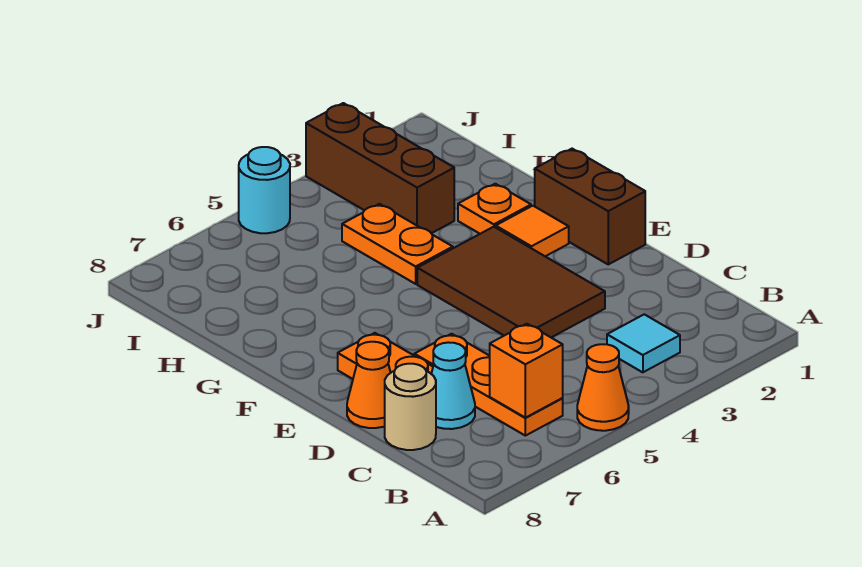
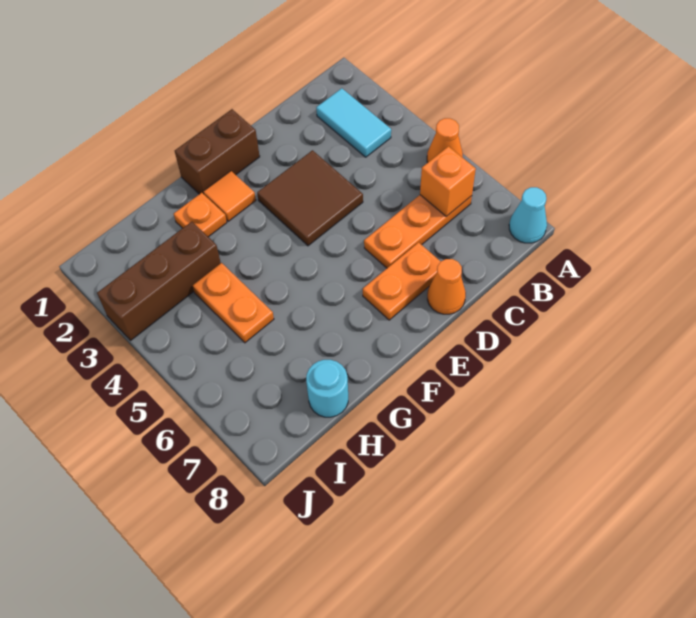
cyan tile B3 level 1 -> cyan tile B2:B3 level 1
cyan cone C7 level 1 -> cyan cone A8 level 1
tan round brick C8 level 1 -> none
brown tile D3:F4 level 1 -> brown tile D3:E4 level 1
orange plate G4:H4 level 1 -> orange plate H4:H5 level 1
cyan round brick J5 level 1 -> cyan round brick H8 level 1

